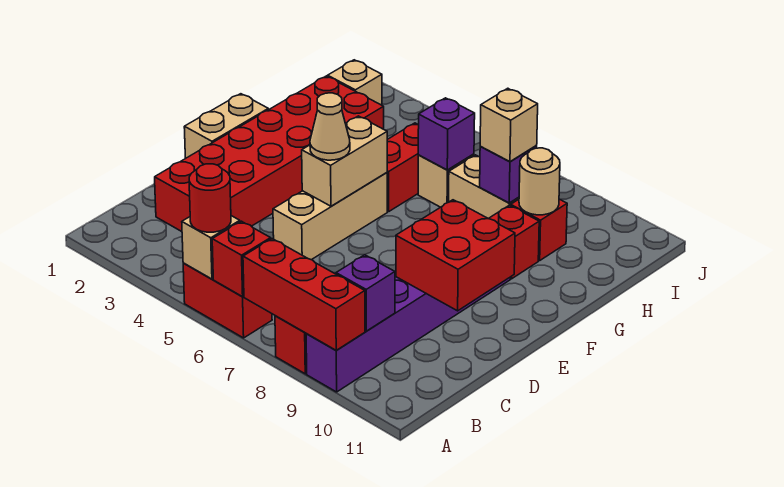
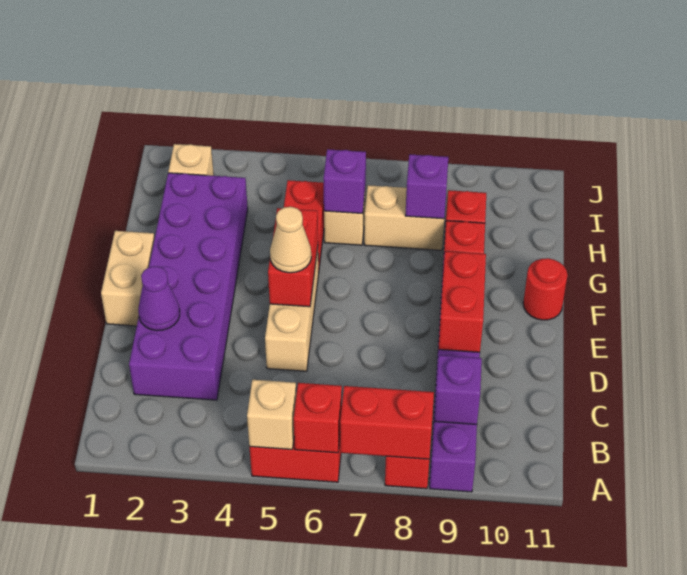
red round brick A5 level 3 -> red round brick F11 level 1
red brick A7:A9 level 2 -> red brick A7:A8 level 2
red brick C2:H3 level 1 -> purple brick C2:H3 level 1
none -> purple cone D2 level 2
red brick D9:E10 level 2 -> red brick D9:E9 level 2
tan brick E5:F5 level 2 -> red brick E5:F5 level 2
tan brick H8 level 3 -> none
tan round brick H9 level 2 -> none

